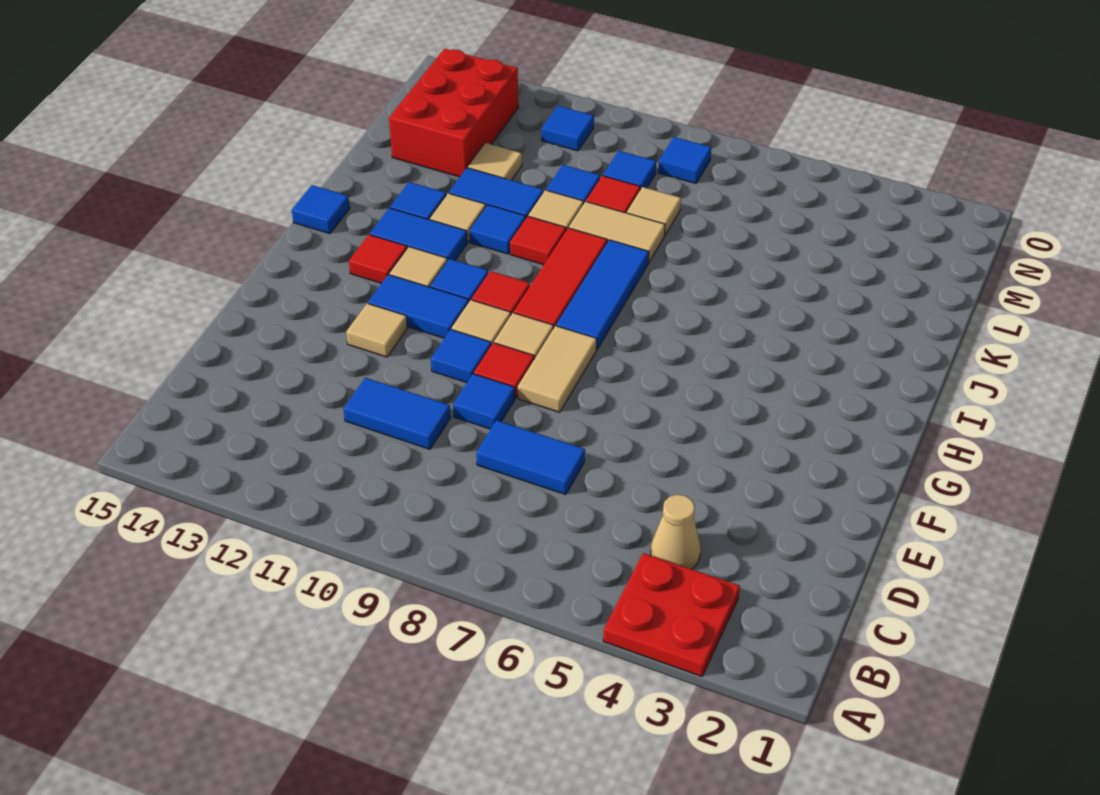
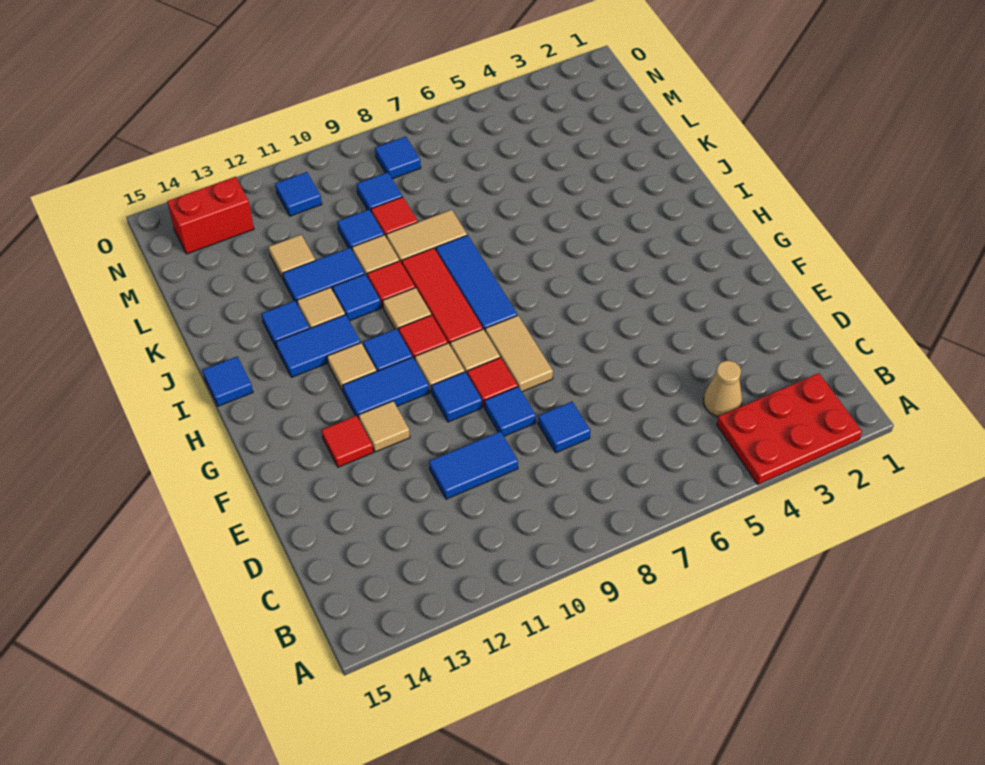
red plate A3:B4 level 1 -> red plate A2:B4 level 1
blue tile D7:D8 level 1 -> blue tile D8 level 1
red tile H13 level 1 -> red tile F13 level 1
tan tile L8 level 1 -> tan tile I10 level 1
red brick L13:N14 level 1 -> red brick N13:N14 level 1

